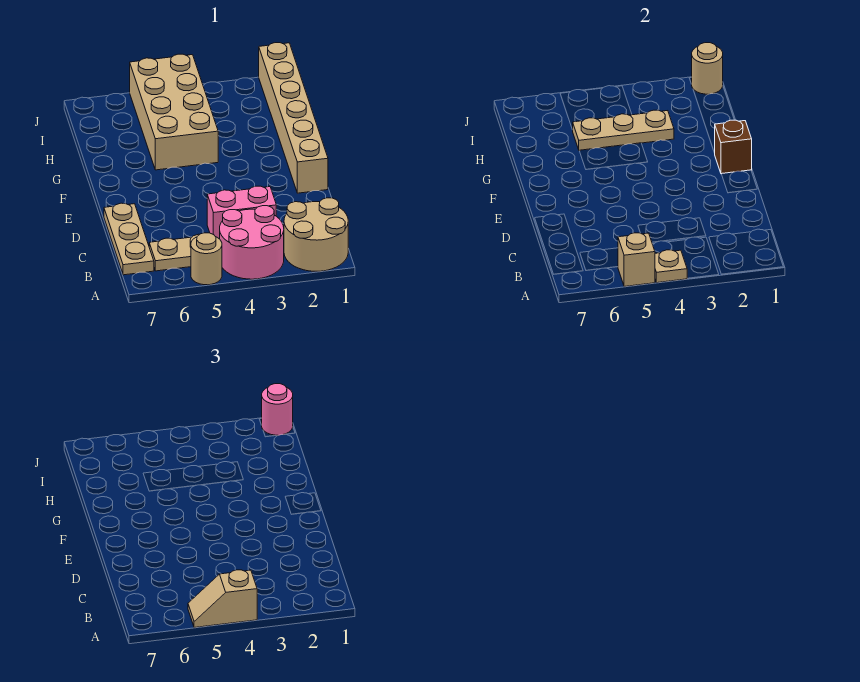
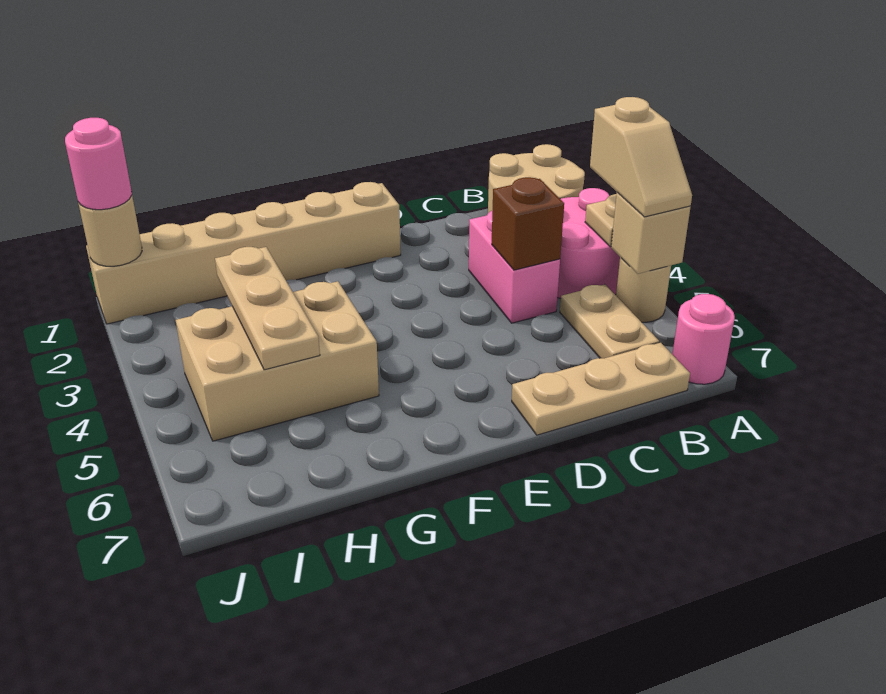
none -> pink round brick A7 level 1
brown brick F1 level 2 -> brown brick C4 level 2
tan brick G4:J5 level 1 -> tan brick G4:I5 level 1

